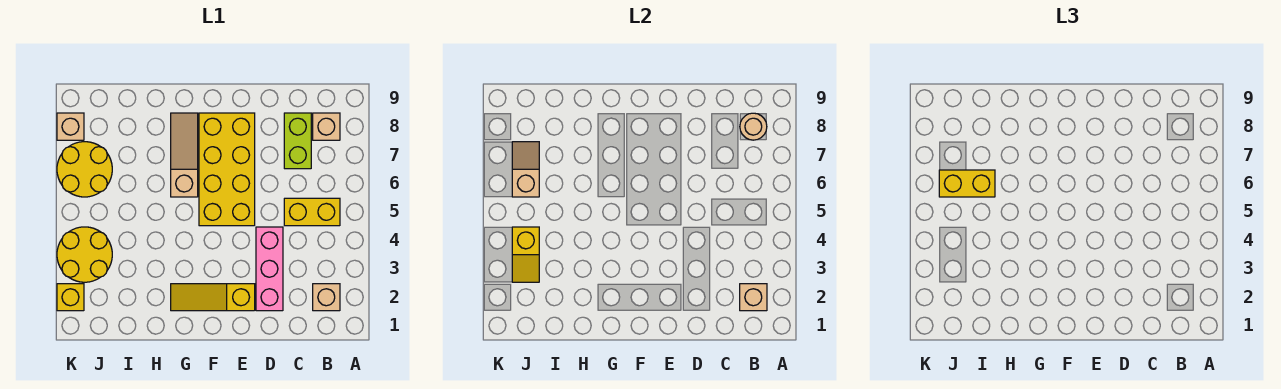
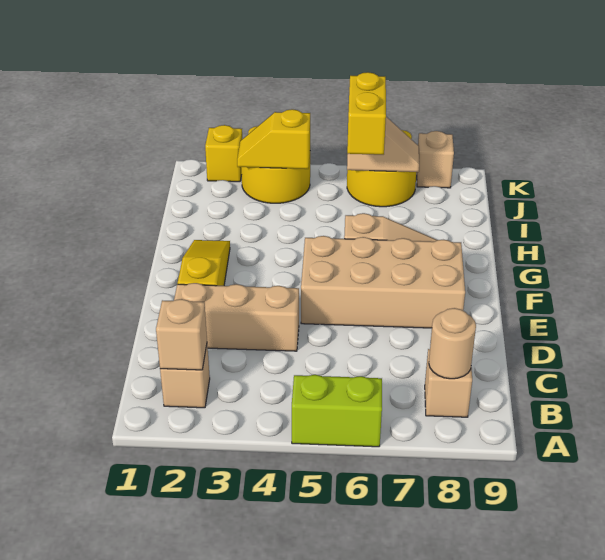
yellow brick B5:C5 level 1 -> none
lime brick C7:C8 level 1 -> lime brick A5:A6 level 1
pink brick D2:D4 level 1 -> tan brick D2:D4 level 1
yellow brick E5:F8 level 1 -> tan brick E5:F8 level 1

